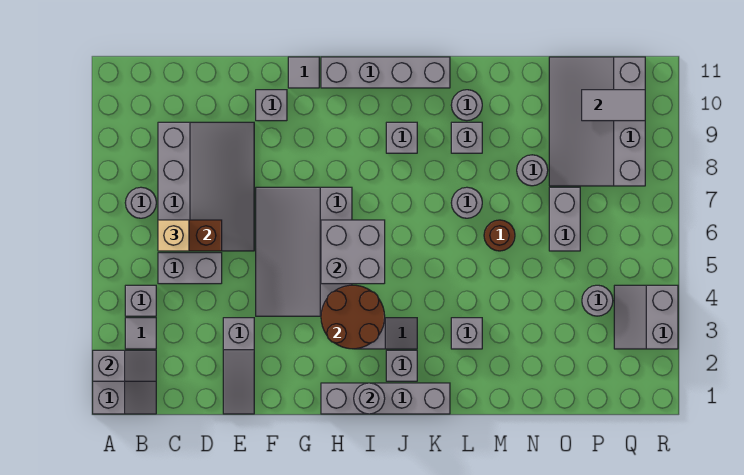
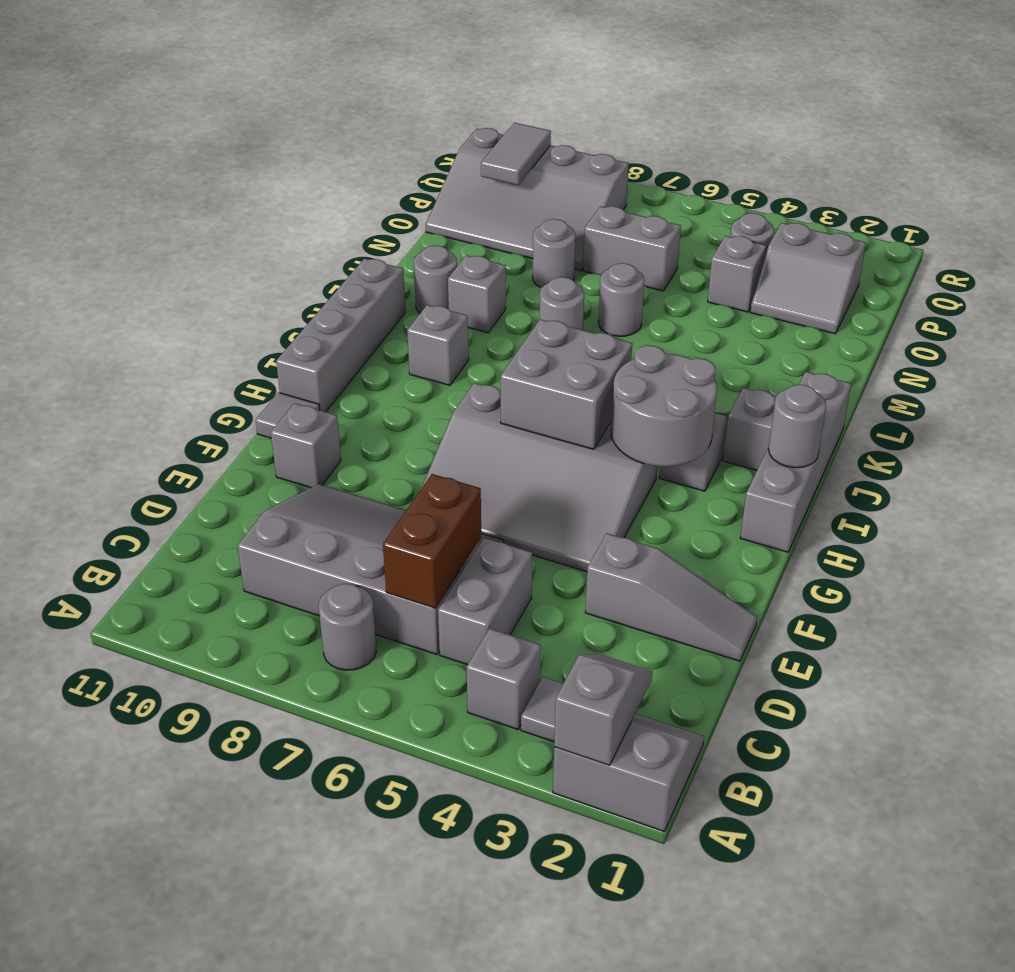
tan brick C6 level 3 -> none
brown round brick H3:I4 level 2 -> grey round brick H3:I4 level 2
grey brick L3 level 1 -> grey brick O4 level 1
brown round brick M6 level 1 -> grey round brick M6 level 1
grey slope Q3:R4 level 1 top R -> grey slope O2:P3 level 1 top P

